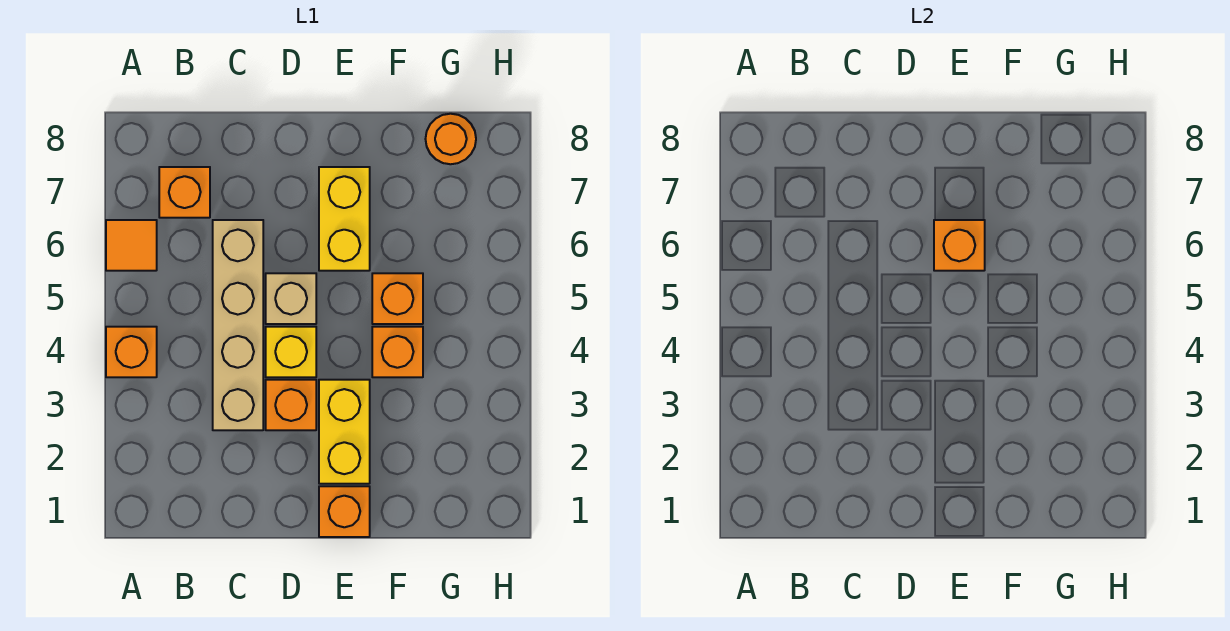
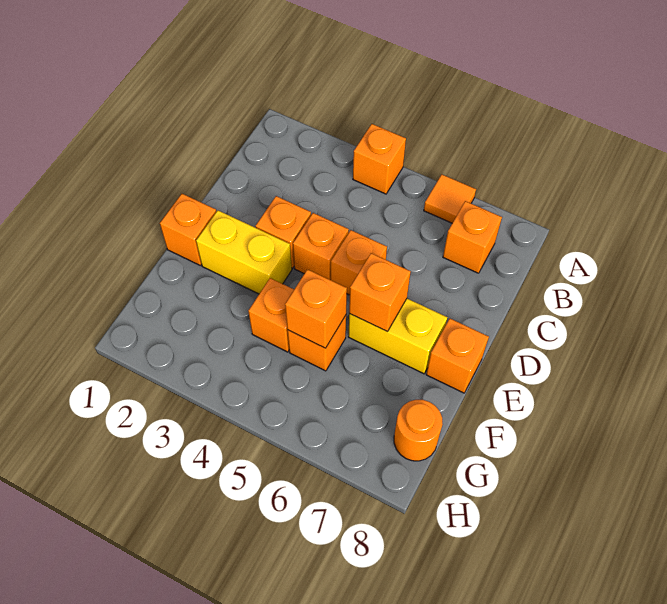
tan brick C3:C6 level 1 -> none
yellow brick D4 level 1 -> orange brick D4 level 1
tan brick D5 level 1 -> orange brick D5 level 1
none -> orange brick E8 level 1
none -> orange brick F5 level 2

